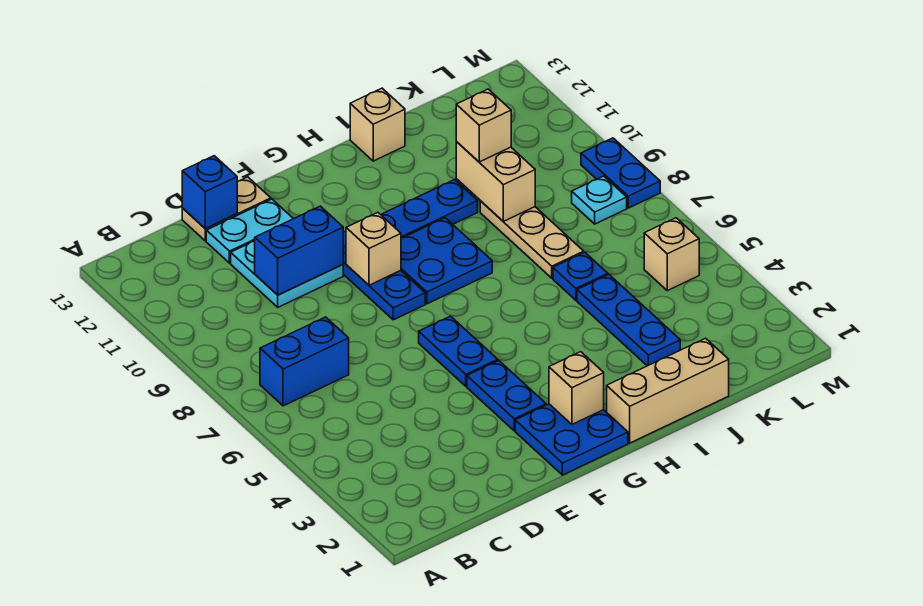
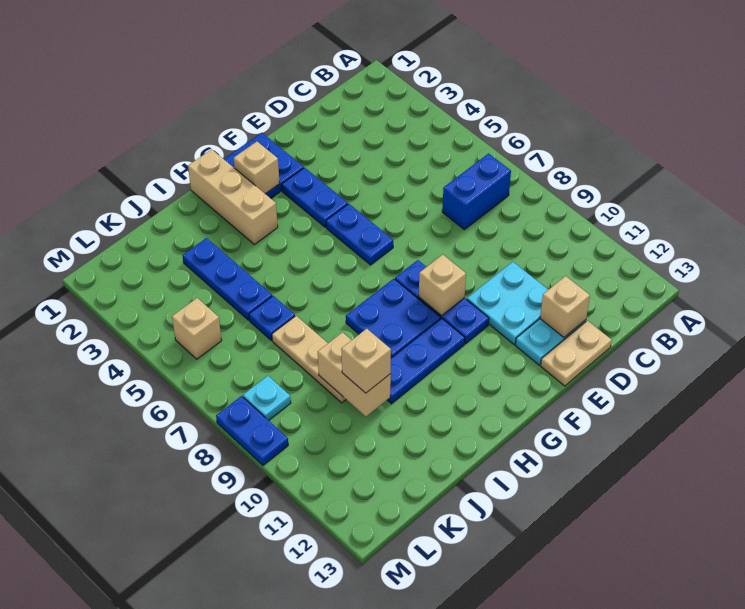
blue brick D10:E10 level 2 -> none
blue brick D13 level 2 -> none
tan brick H1:J1 level 1 -> tan brick H1:H3 level 1
tan brick I13 level 1 -> tan brick D12 level 2

